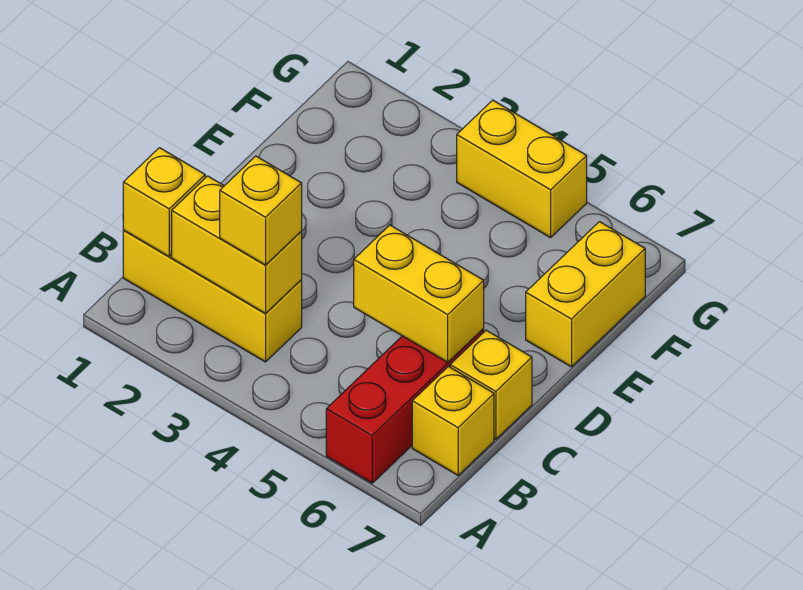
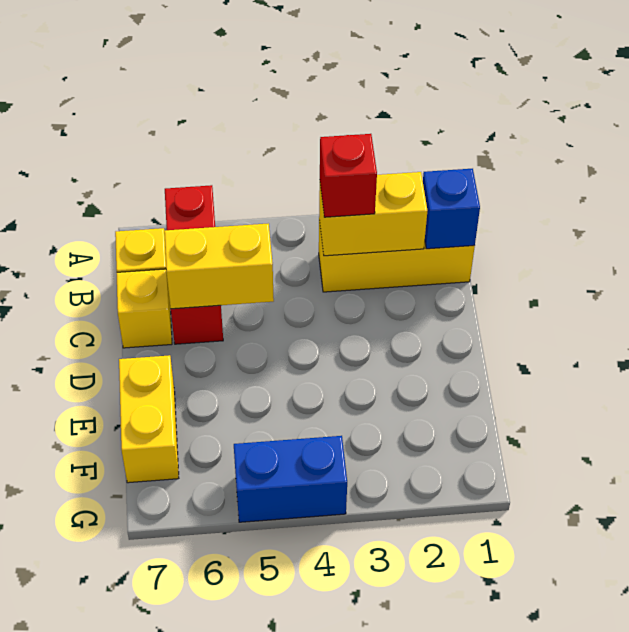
yellow brick B1 level 2 -> blue brick B1 level 2
yellow brick B3 level 3 -> red brick B3 level 3
yellow brick G4:G5 level 1 -> blue brick G4:G5 level 1

